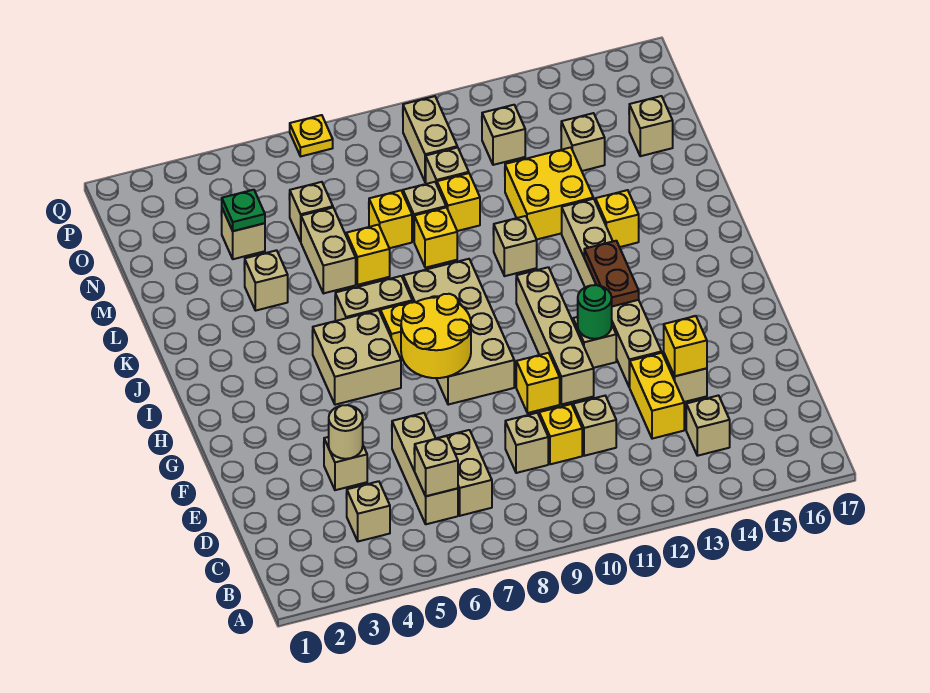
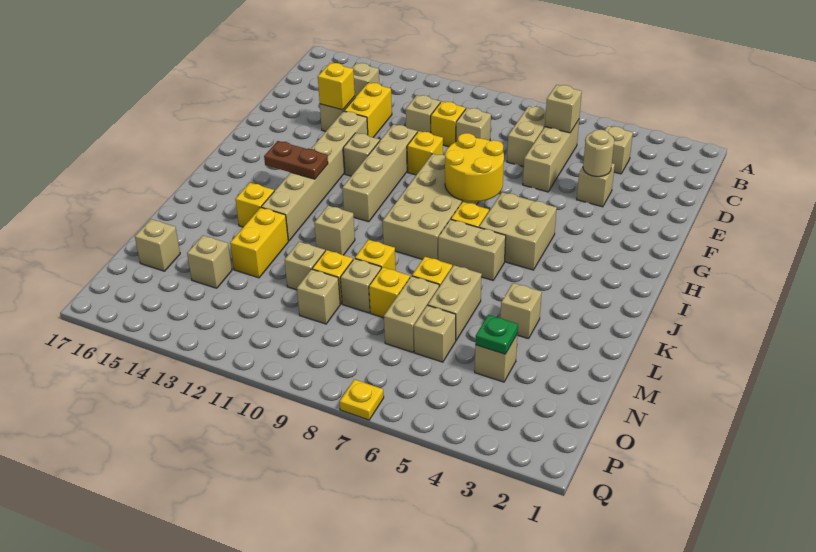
green round brick G12 level 2 -> none
brown plate H13:I13 level 2 -> brown plate I13:I14 level 2
yellow brick L12:M13 level 1 -> yellow brick L13:M13 level 1
tan brick O10:P10 level 1 -> tan brick M7:N7 level 1
tan brick O12 level 1 -> tan brick M11 level 1

